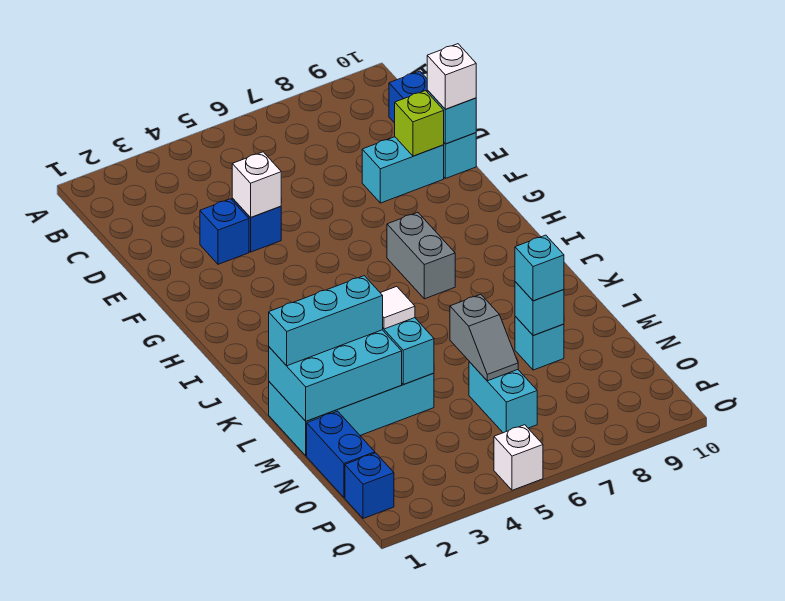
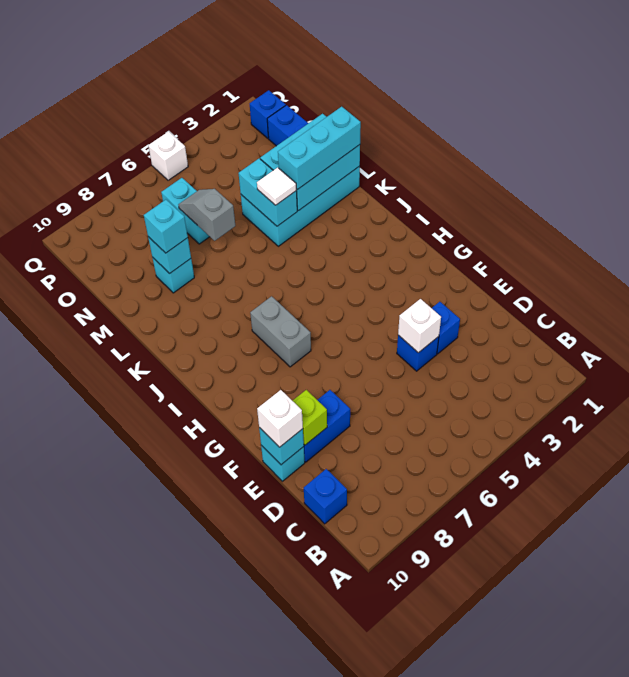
cyan brick E8:E9 level 1 -> blue brick E8:E9 level 1

